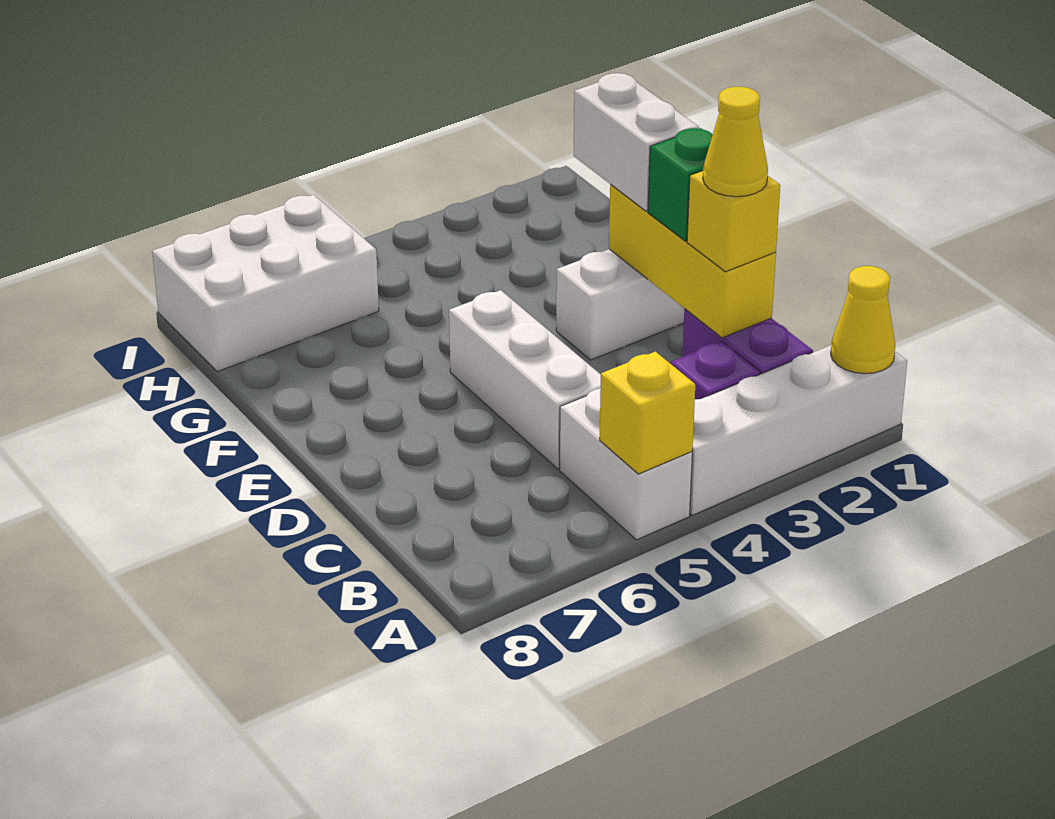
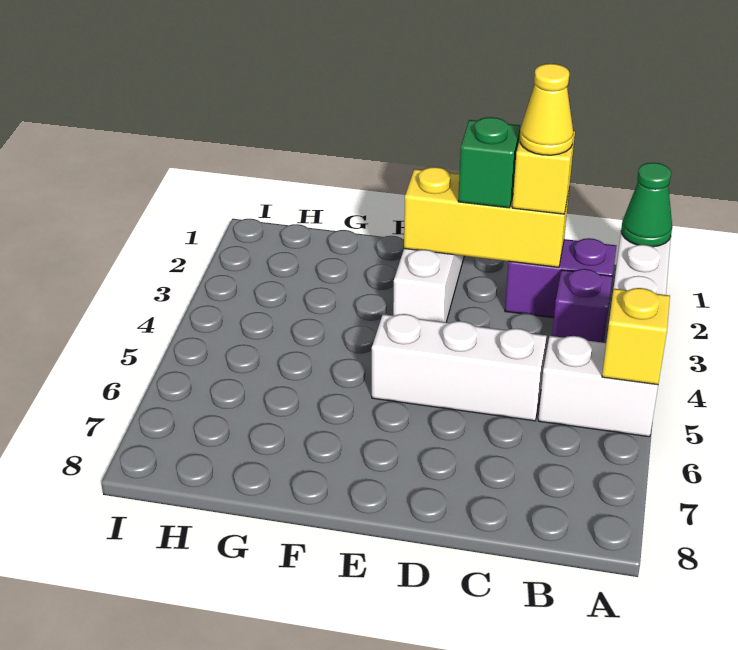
yellow cone A1 level 2 -> green cone A1 level 2
white brick E2:F2 level 3 -> none
white brick H6:I8 level 1 -> none

